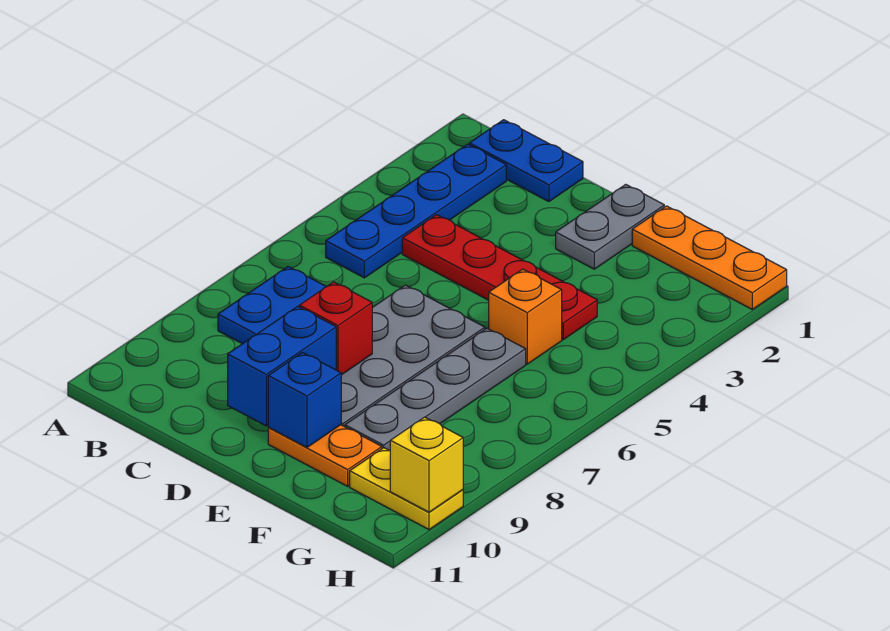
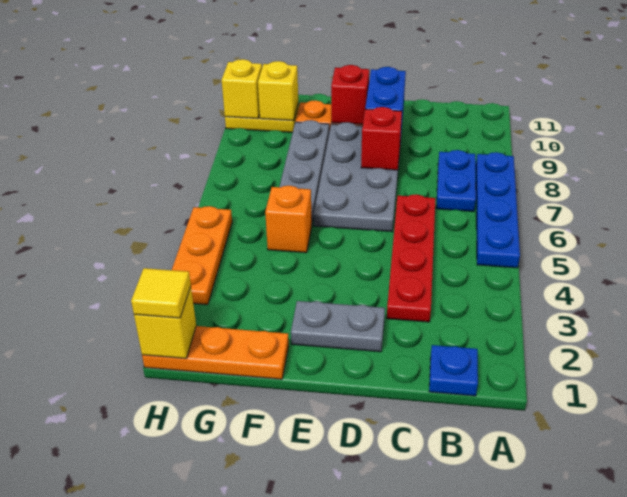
blue plate B1:C1 level 1 -> blue plate B1 level 1
blue plate B2:B5 level 1 -> blue plate A5:A8 level 1
red plate C4:F4 level 1 -> red plate C3:C6 level 1
grey plate E1:E2 level 1 -> grey plate D2:E2 level 1
blue brick E10 level 2 -> red brick E10 level 2
none -> yellow brick G10 level 2
none -> yellow brick H1 level 2
none -> yellow tile H1 level 3
none -> orange plate H3:H5 level 1

